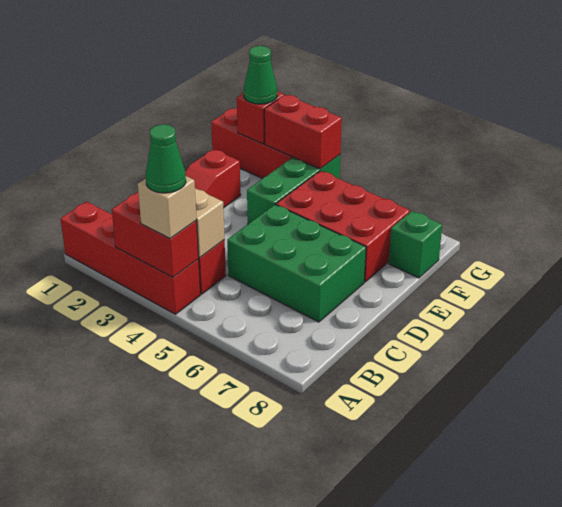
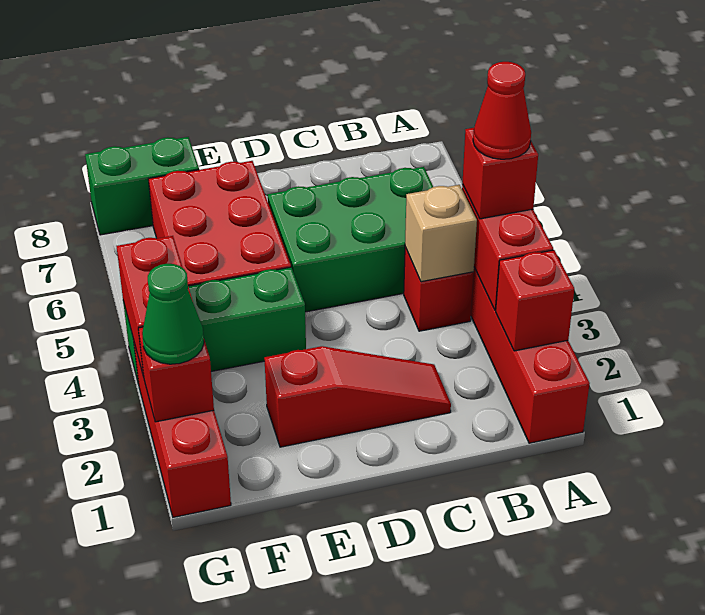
none -> red brick A2 level 2
tan brick A4 level 3 -> red brick A4 level 3
green cone A4 level 4 -> red cone A4 level 4
green brick C5:D7 level 1 -> green brick B5:D6 level 1
green brick F8 level 1 -> green brick F8:G8 level 1

